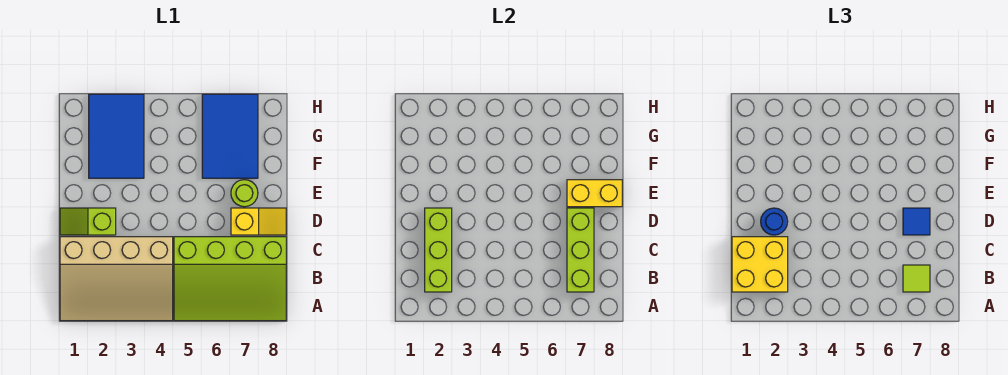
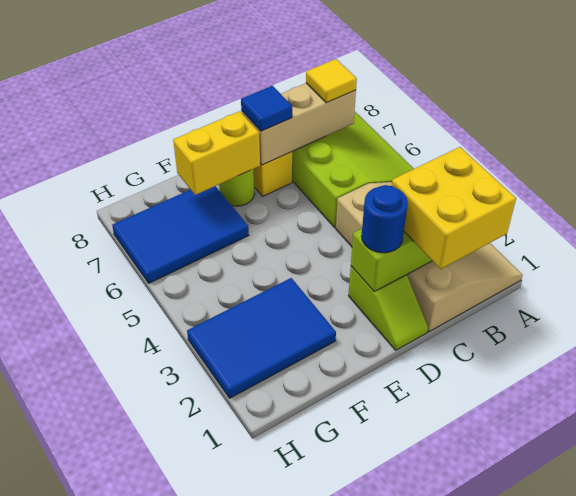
lime brick B7:D7 level 2 -> tan brick B7:D7 level 2
lime tile B7 level 3 -> yellow tile B7 level 3
yellow brick E7:E8 level 2 -> yellow brick E7:F7 level 2

